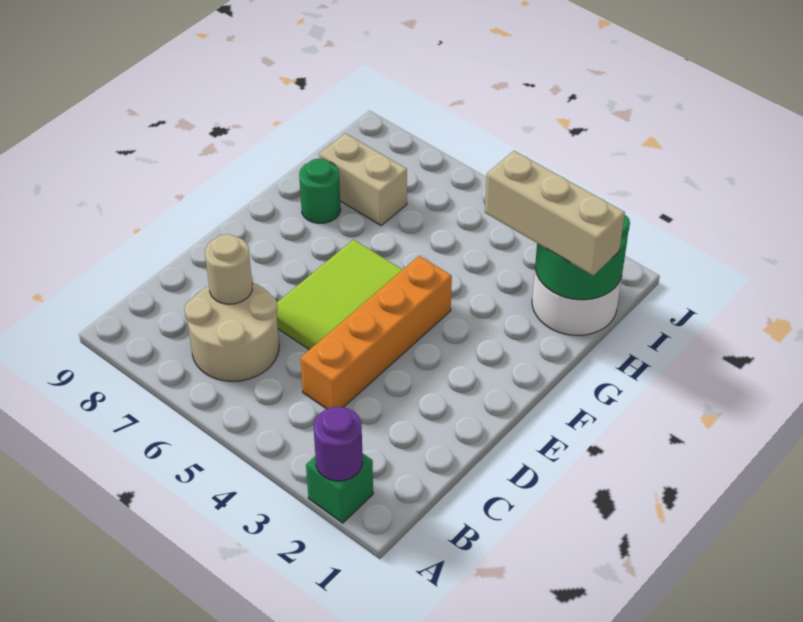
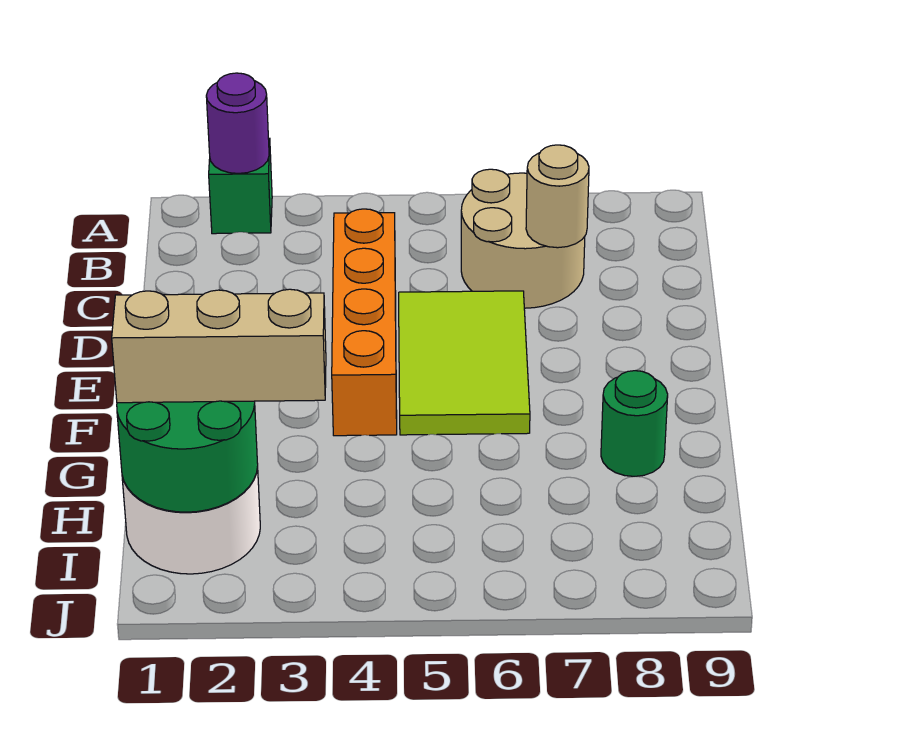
tan brick H7:H8 level 1 -> none

